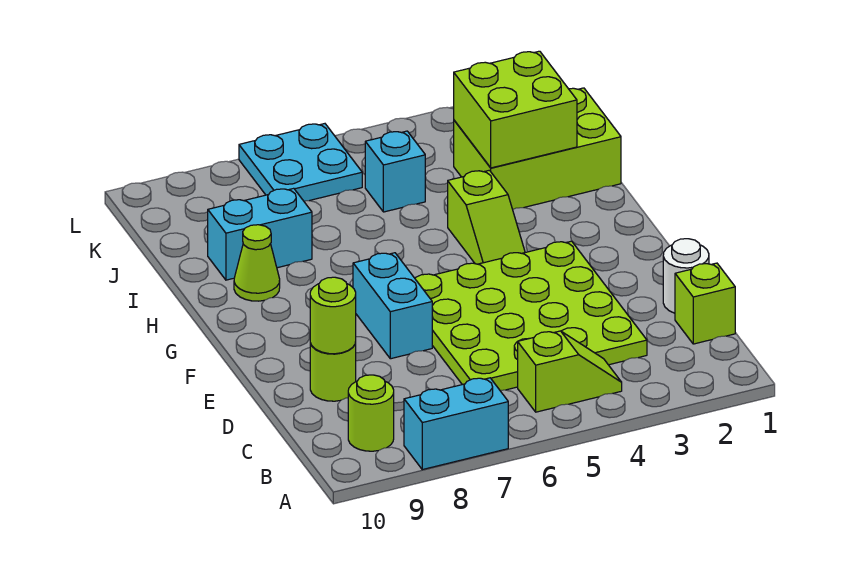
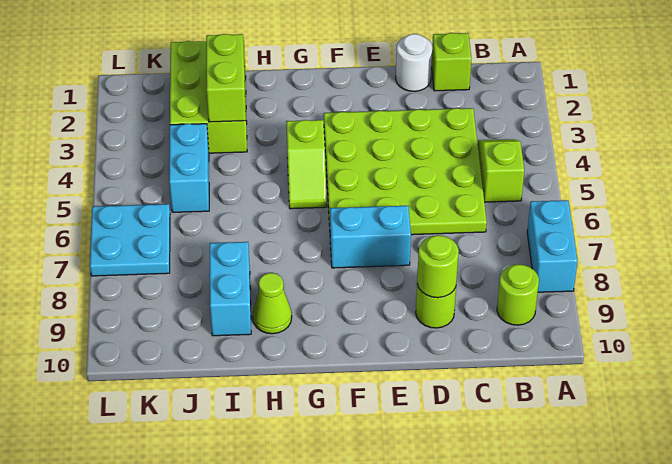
lime slope G4:H4 level 1 top H -> lime slope G4:G5 level 1 top 4
lime brick I2:J3 level 2 -> lime brick I2:I3 level 2
cyan brick J5 level 1 -> cyan brick J4:J5 level 1

